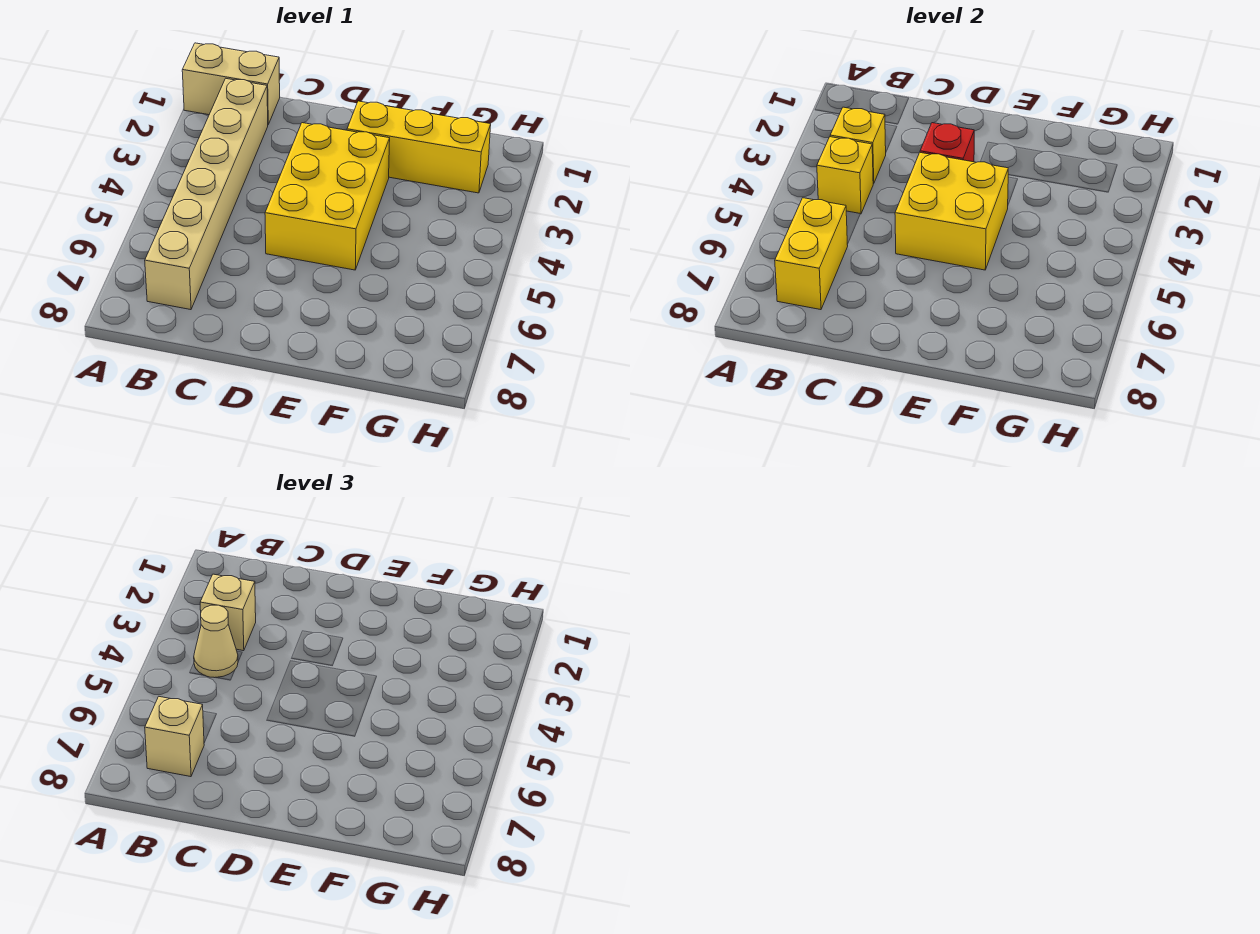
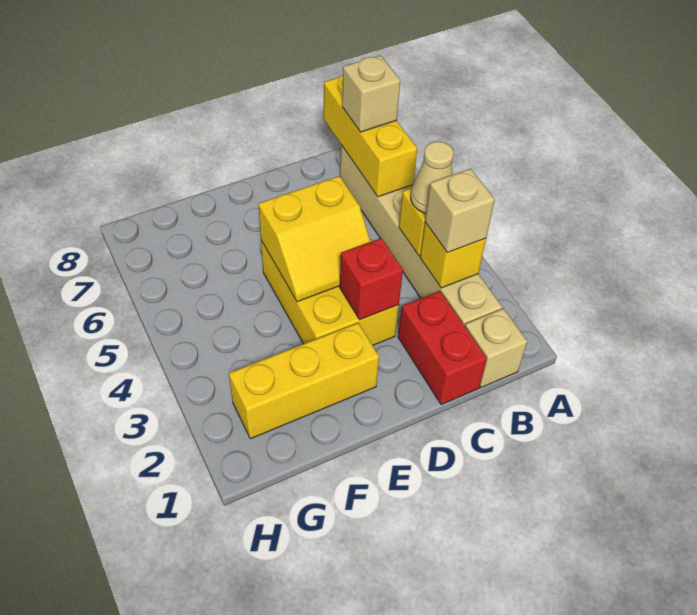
tan brick A1:B1 level 1 -> tan brick B1 level 1
yellow brick B6:B7 level 2 -> yellow brick B6:B8 level 2
none -> red brick C1:C2 level 1
yellow brick D4:E5 level 2 -> yellow slope D4:E5 level 2 top 5

